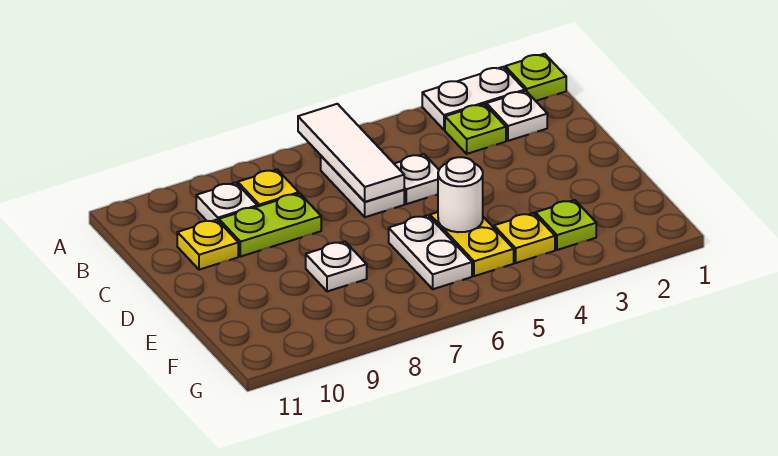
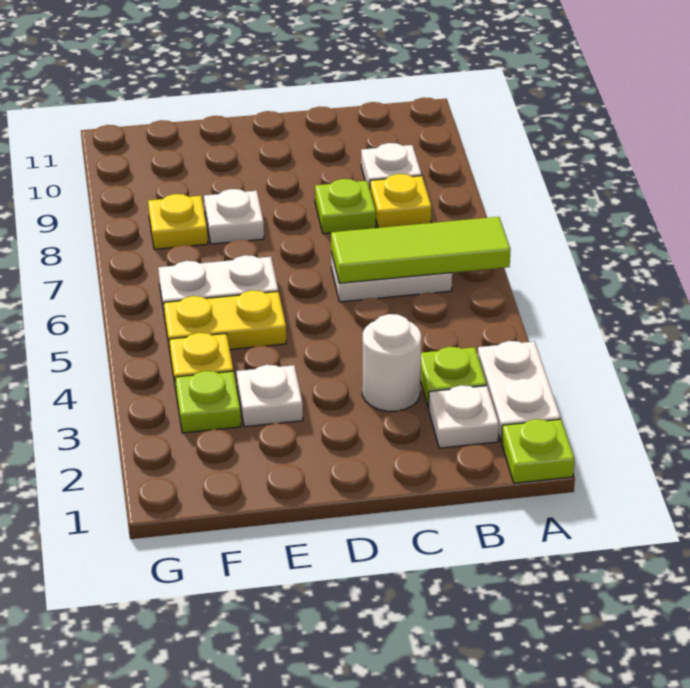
white tile A6:C6 level 2 -> lime tile A6:C6 level 2
white plate C5 level 1 -> white plate E3 level 1
lime plate C8:C9 level 1 -> lime plate C8 level 1
yellow plate C10 level 1 -> yellow plate F8 level 1
white round brick E5 level 2 -> white round brick C3 level 1

